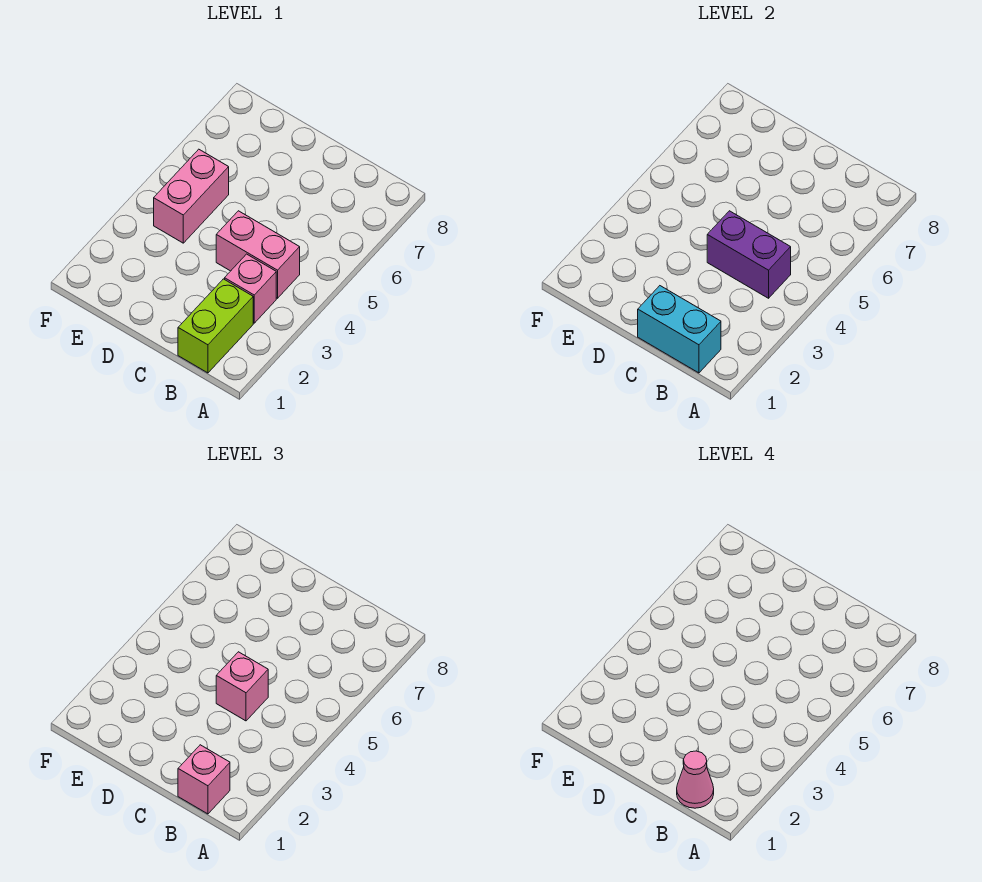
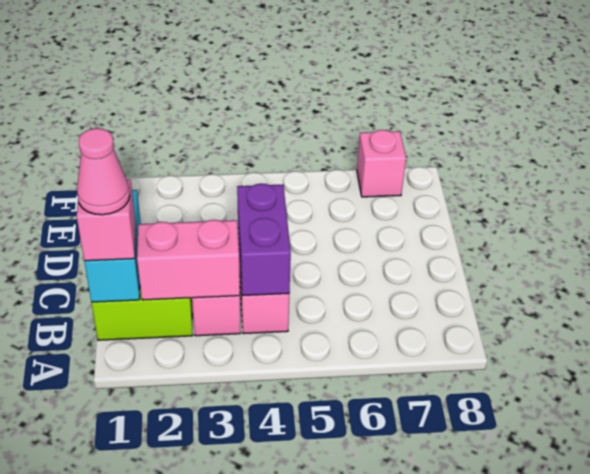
pink brick C4 level 3 -> pink brick F7 level 1
pink brick E4:E5 level 1 -> pink brick B2:B3 level 2

